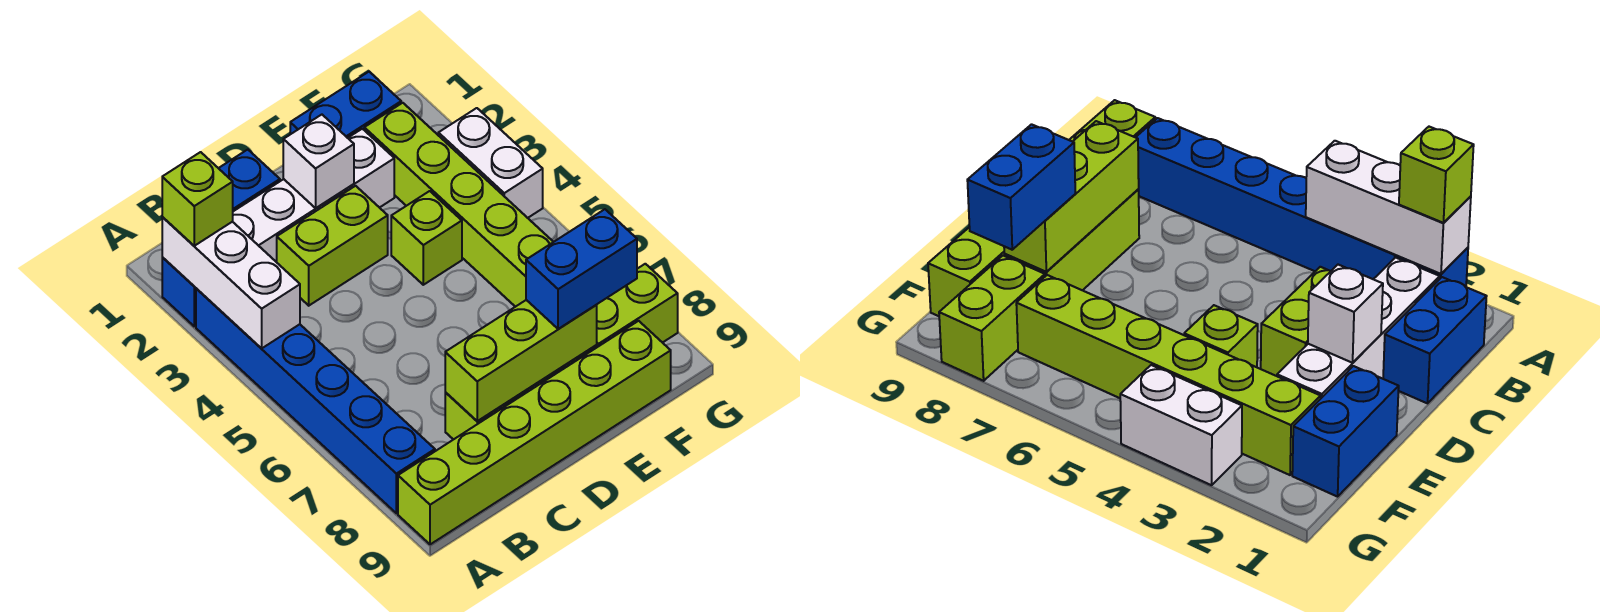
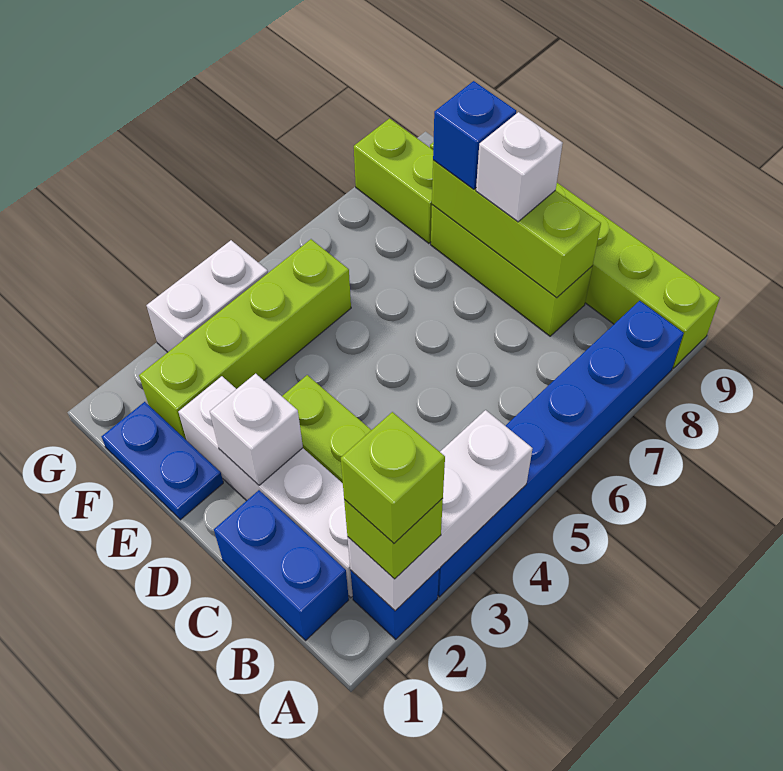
none -> white brick D8 level 3
blue brick E1:F1 level 1 -> blue plate E1:F1 level 1
lime brick E4 level 1 -> lime brick A2 level 4
blue brick E8:F8 level 3 -> blue brick E8 level 3
lime brick F2:F7 level 1 -> lime brick F2:F5 level 1

